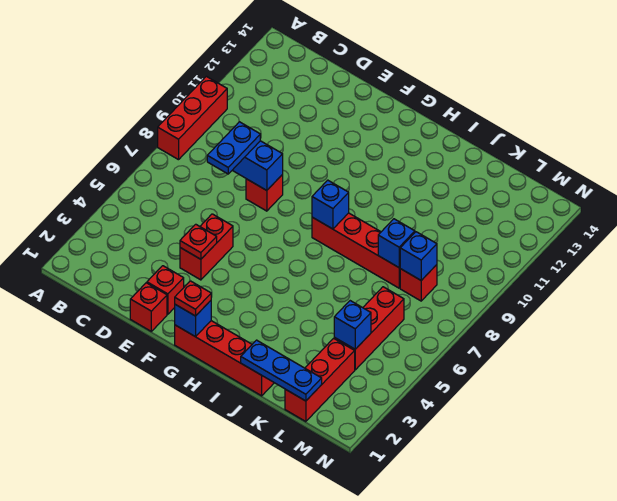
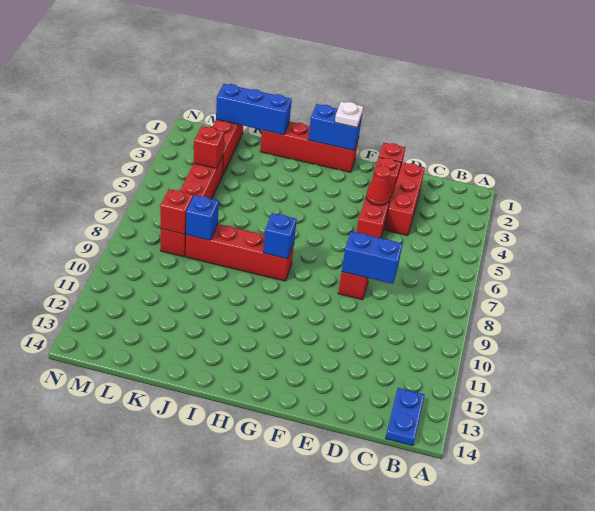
red brick A8:A10 level 1 -> red brick D2:D4 level 1
blue plate D7:D8 level 3 -> blue plate B13:B14 level 1
red plate E4 level 2 -> red cone E4 level 2
blue brick G1 level 2 -> blue brick G1:H1 level 2
red plate G1 level 3 -> white plate G1 level 3
blue plate J1:L1 level 2 -> blue brick J1:L1 level 2
blue brick L4 level 2 -> red brick L4 level 2
blue brick L8 level 2 -> red brick L8 level 2

